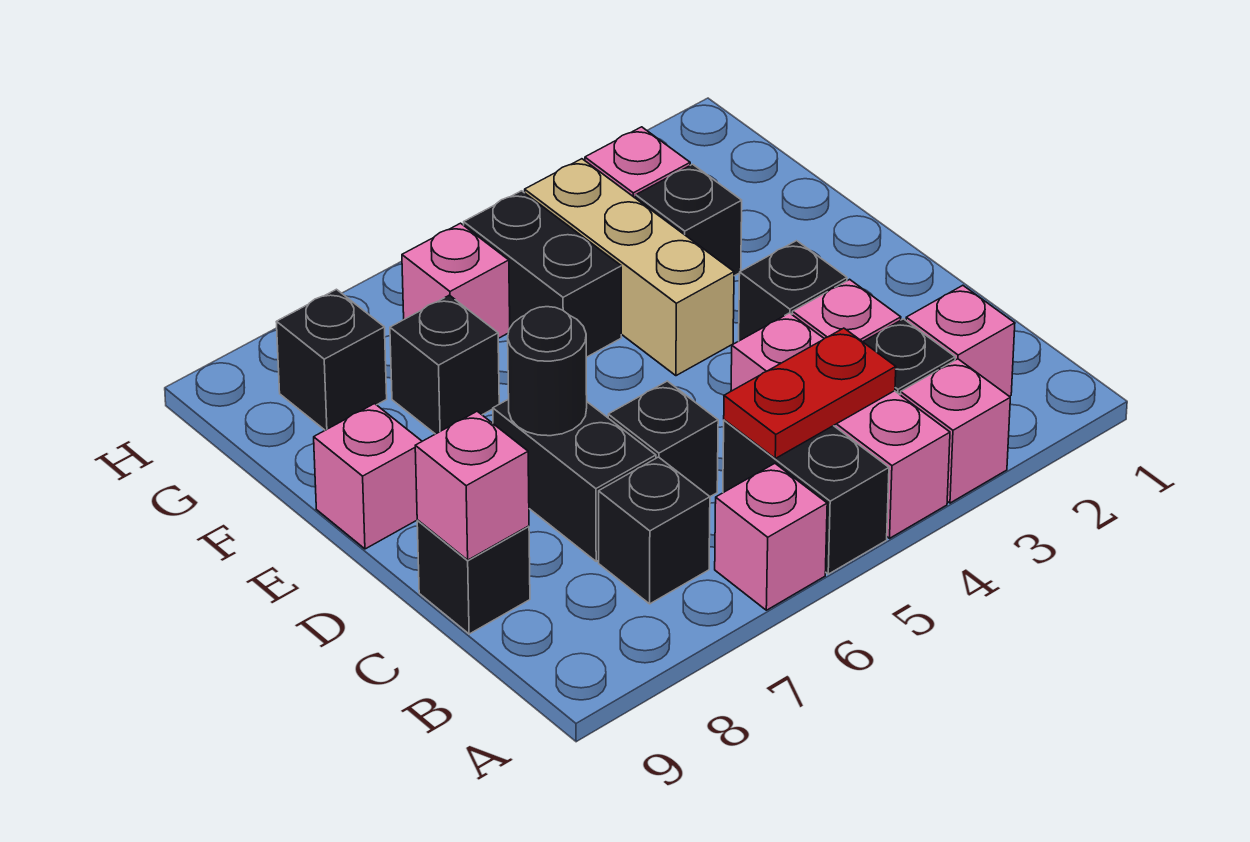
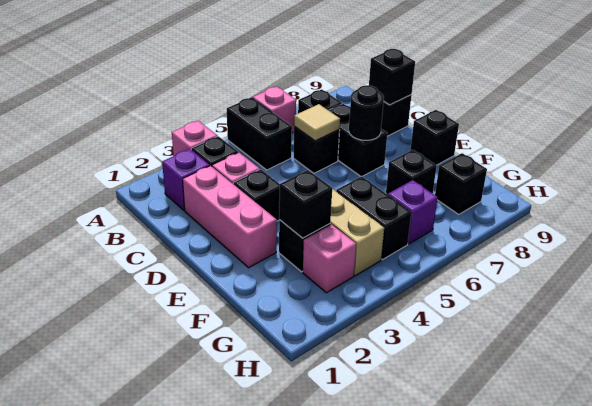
pink brick A4:C4 level 1 -> pink brick C2:E2 level 1
pink brick B2 level 1 -> purple brick B2 level 1
red plate B4:B5 level 2 -> none
none -> tan tile C6 level 2
pink brick C9 level 2 -> black brick C9 level 2
pink brick E9 level 1 -> black brick E9 level 1
none -> black brick F3 level 2
pink brick G6 level 1 -> purple brick G6 level 1

